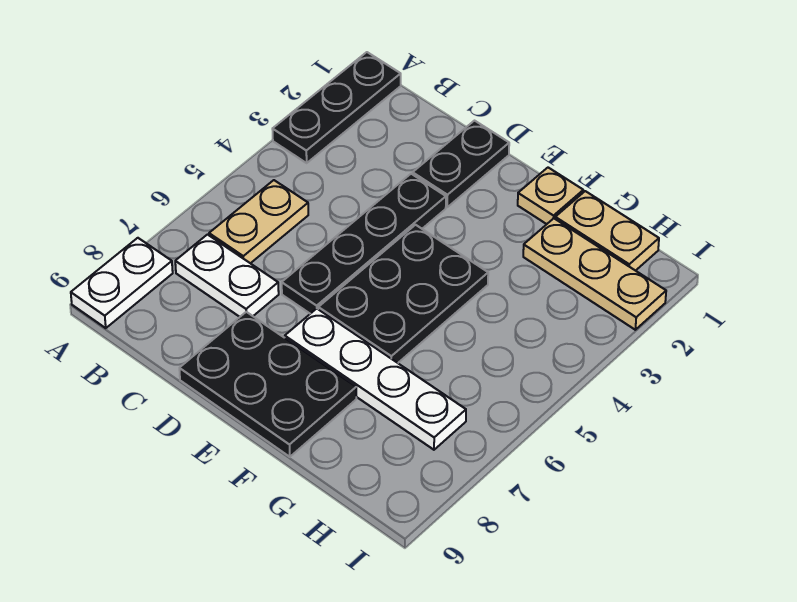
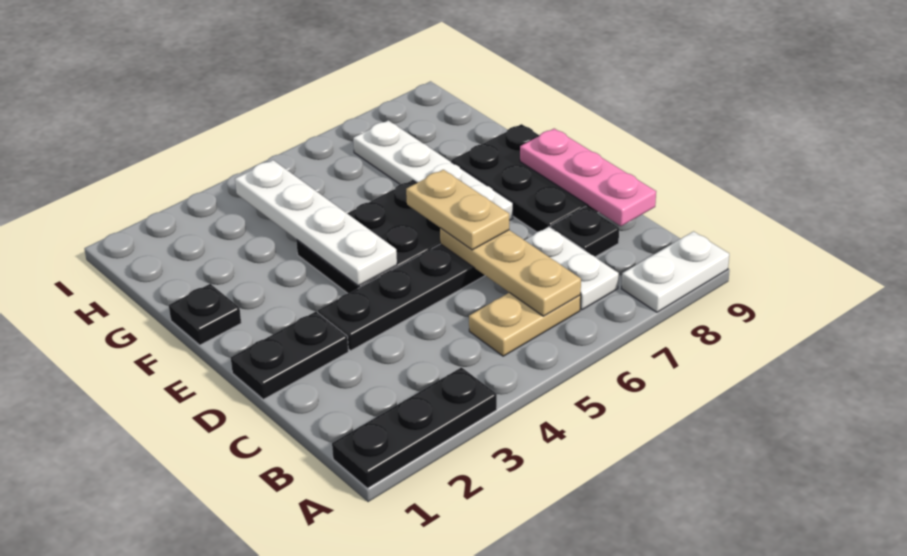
none -> black plate C8 level 1
none -> pink plate C9:E9 level 2
none -> white plate E4:H4 level 2
tan plate F1 level 1 -> black plate F1 level 1
tan plate G1:H1 level 1 -> tan plate D6:E6 level 3
tan plate G2:I2 level 1 -> tan plate B6:D6 level 2

